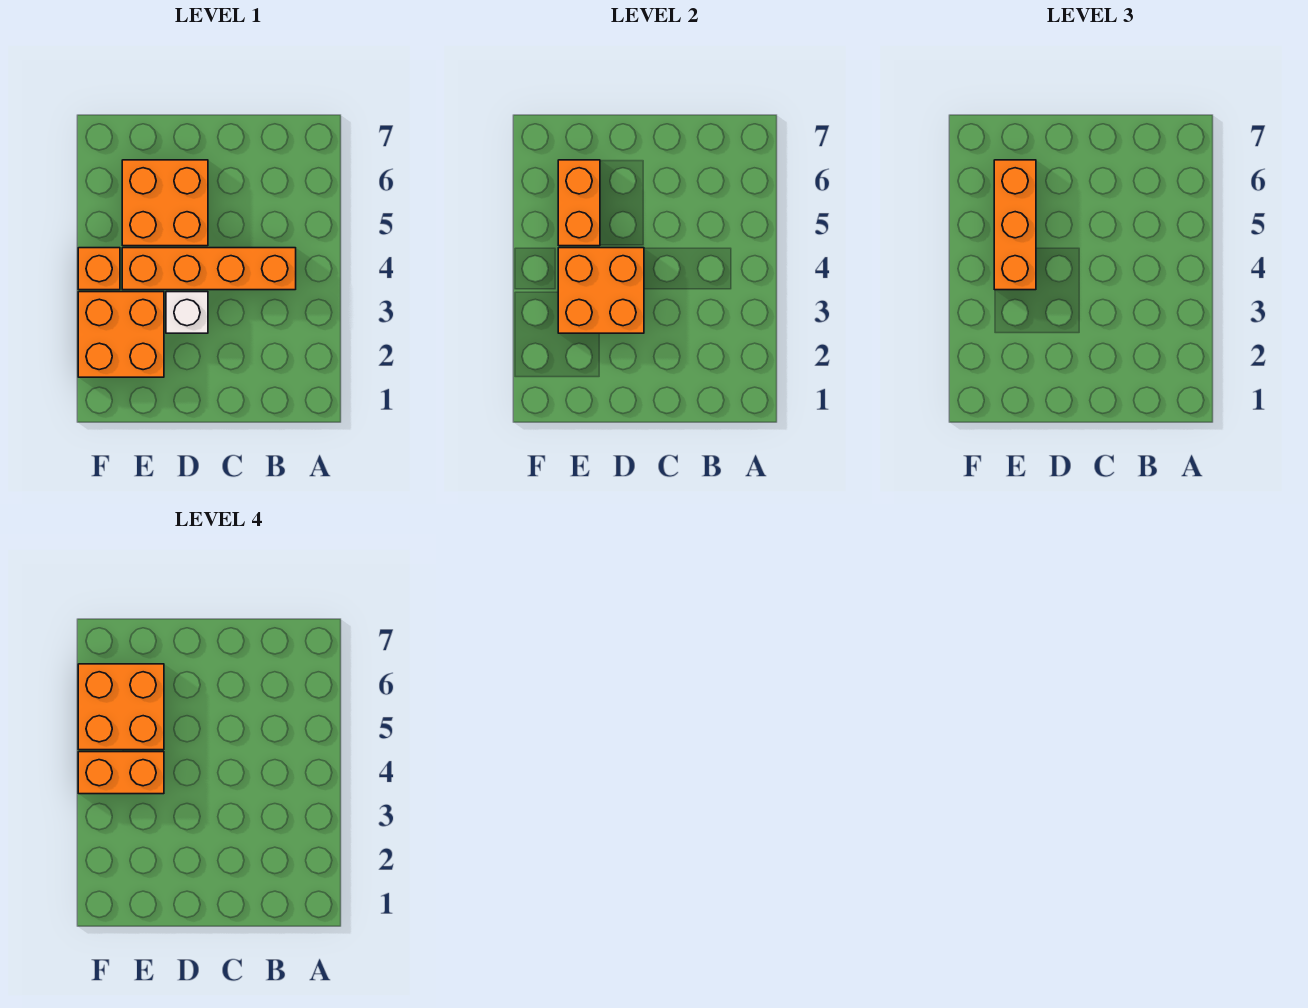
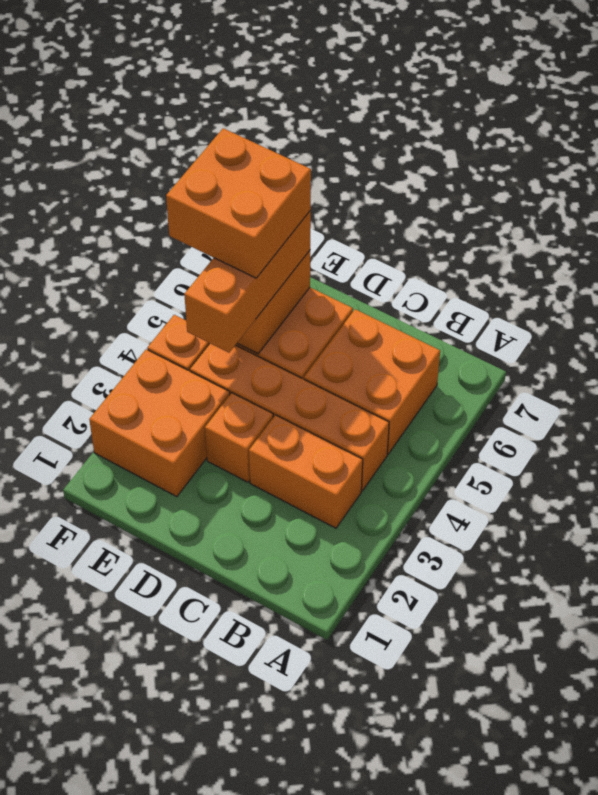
white brick D3 level 1 -> orange brick D3 level 1
orange brick D3:E4 level 2 -> orange brick B5:C6 level 1
orange brick E4:F4 level 4 -> orange brick B3:C3 level 1

